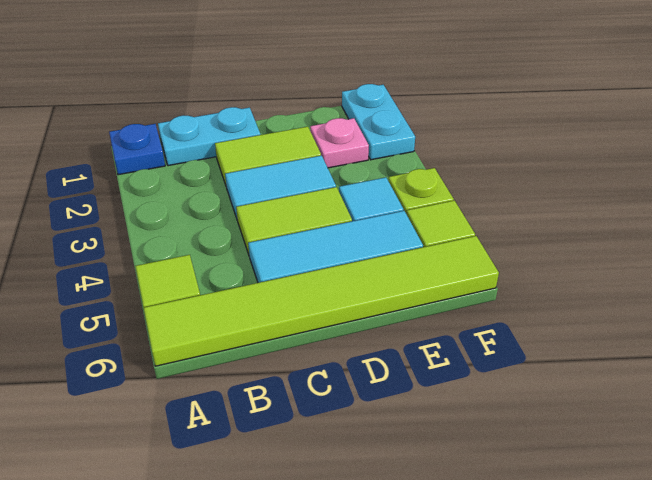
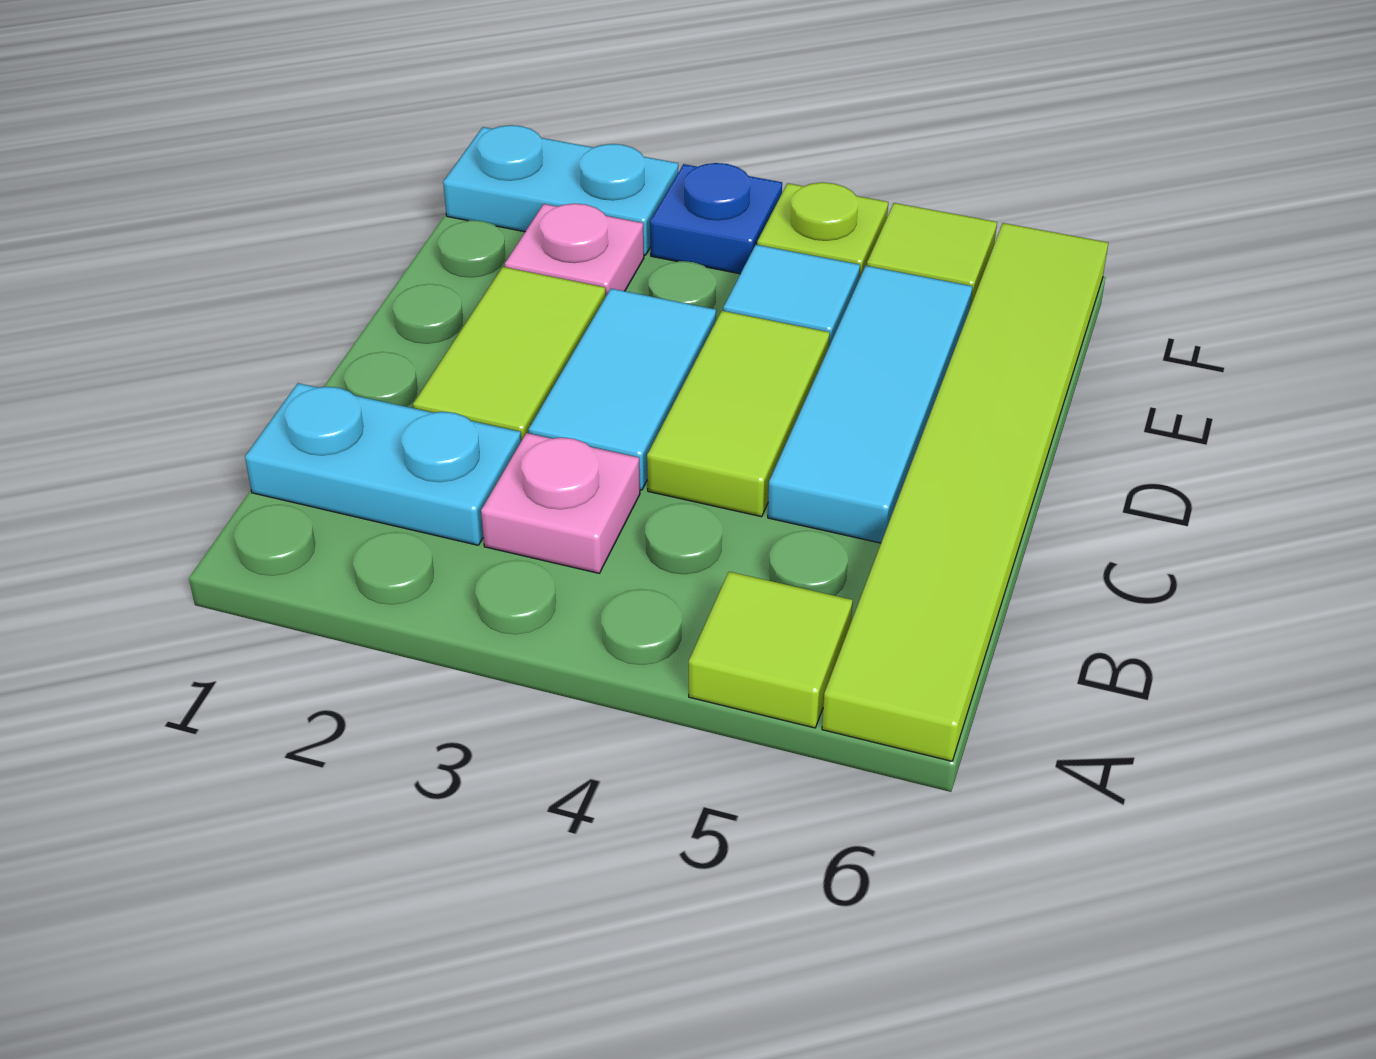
blue plate A1 level 1 -> blue plate F3 level 1
cyan plate B1:C1 level 1 -> cyan plate B1:B2 level 1
none -> pink plate B3 level 1

